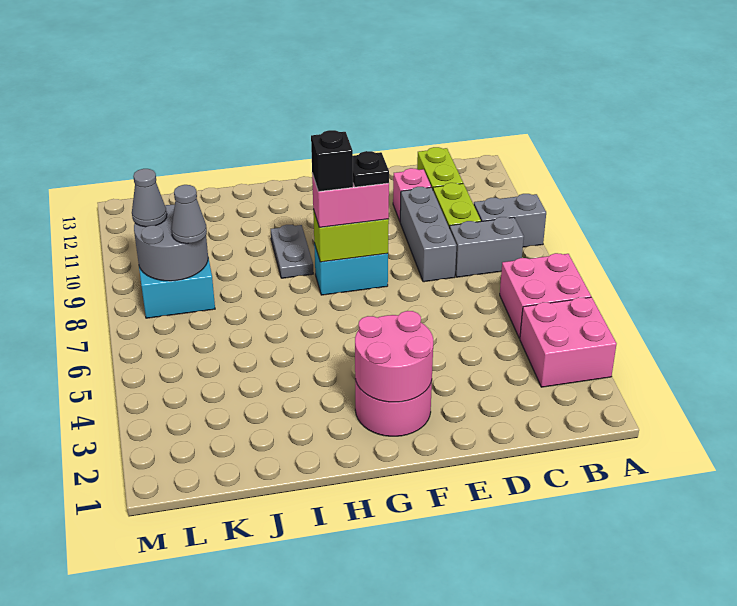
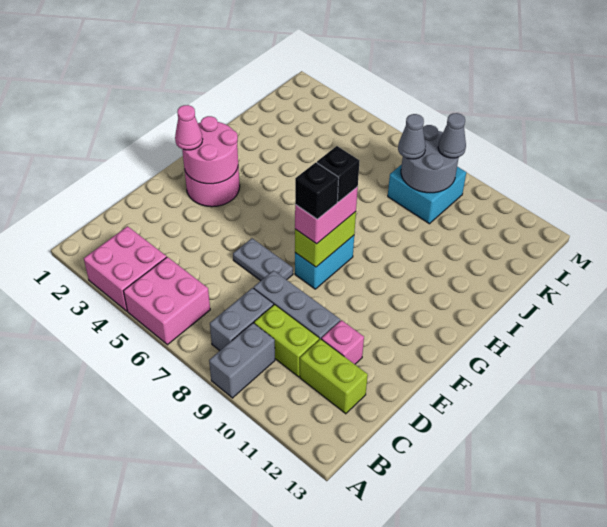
none -> pink cone F2 level 3
black plate F8 level 4 -> black brick F8 level 4
grey plate H9:H10 level 1 -> grey plate E6:E7 level 1

